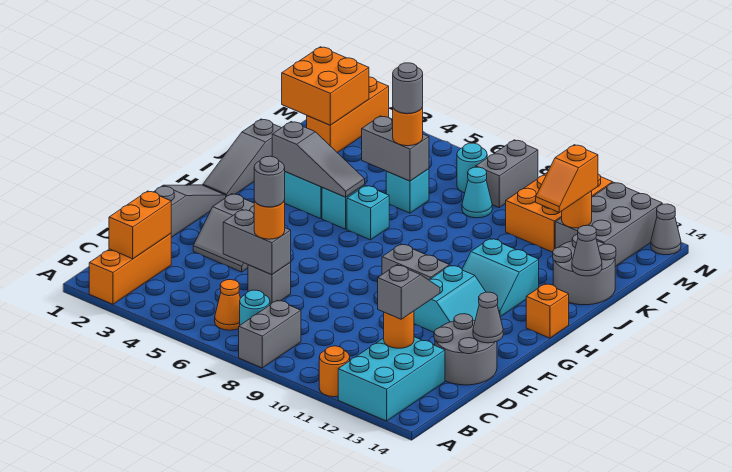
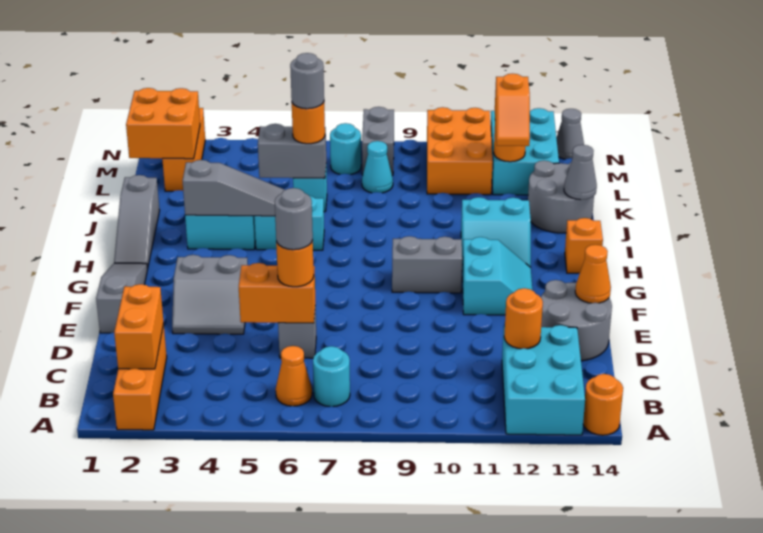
grey brick A8:B8 level 1 -> none
orange round brick A11 level 1 -> orange round brick A14 level 1
grey slope C12:D12 level 3 top C -> none
grey brick D5:D6 level 2 -> orange brick D5:D6 level 2
grey cone E14 level 2 -> orange cone E14 level 2
grey brick L12:N13 level 1 -> cyan brick L12:N13 level 1

